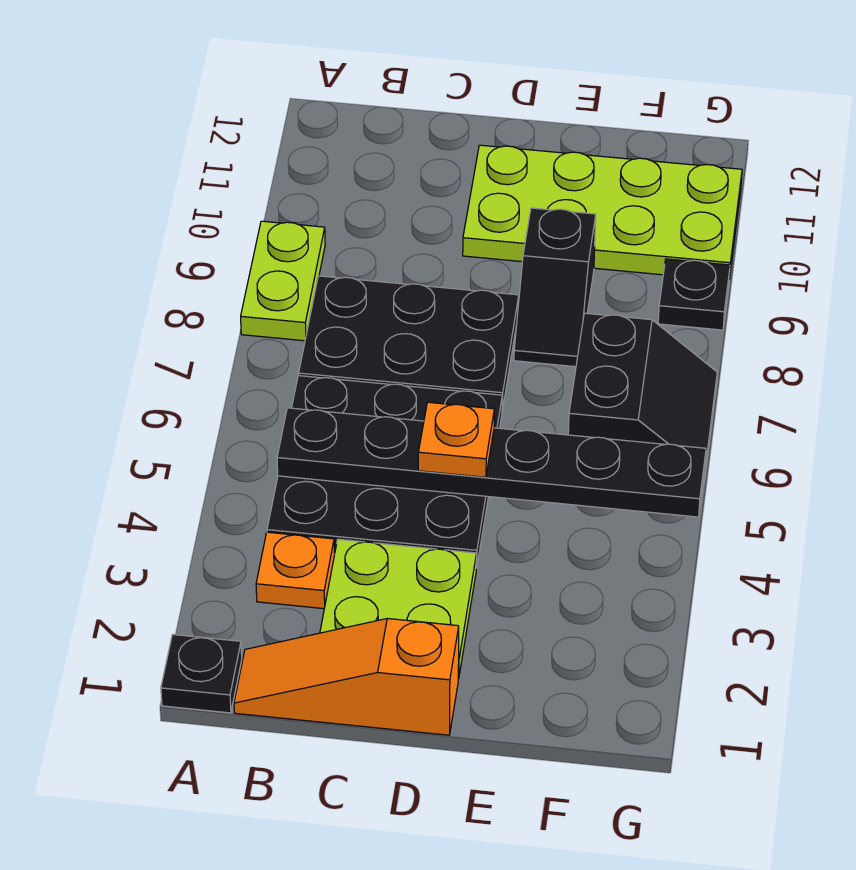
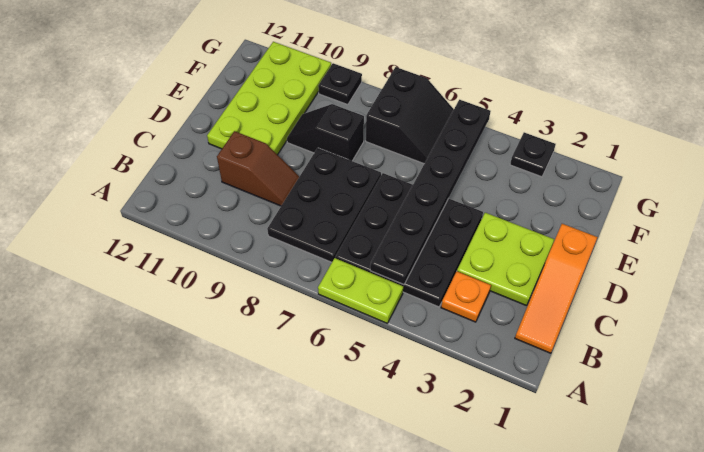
black plate A1 level 1 -> black plate G3 level 1
lime plate A8:A9 level 1 -> lime plate A5:A6 level 1
none -> brown slope C9:C10 level 1 top 10
orange plate D5 level 3 -> none
black slope E8:E9 level 1 top 9 -> black slope E8:E9 level 1 top 8
black slope F6:G7 level 1 top F -> black slope F6:G7 level 1 top 7

